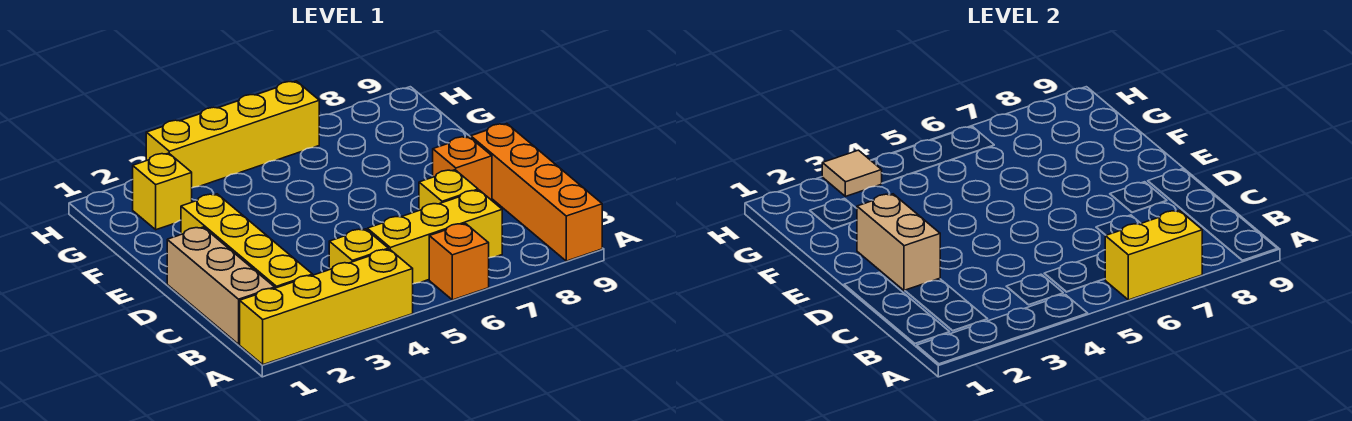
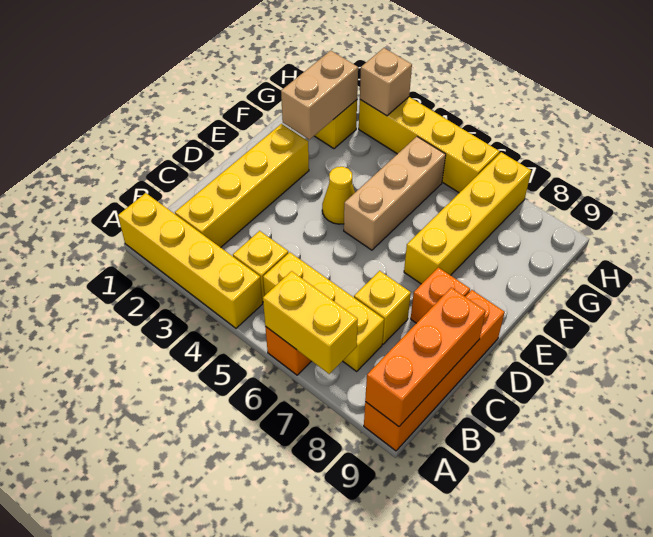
none -> orange brick A9:C9 level 2
tan brick B1:D1 level 1 -> tan brick E5:G5 level 1
tan brick D2:E2 level 2 -> tan brick F2:G2 level 2
none -> yellow cone E4 level 1
none -> yellow brick E7:H7 level 1
tan tile H3 level 2 -> tan brick H3 level 2

